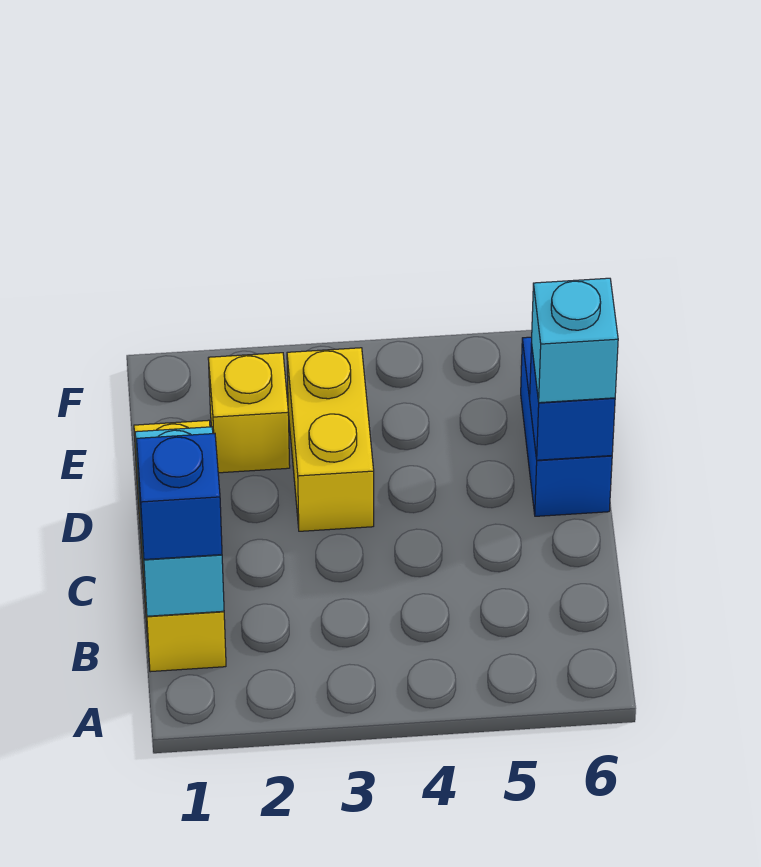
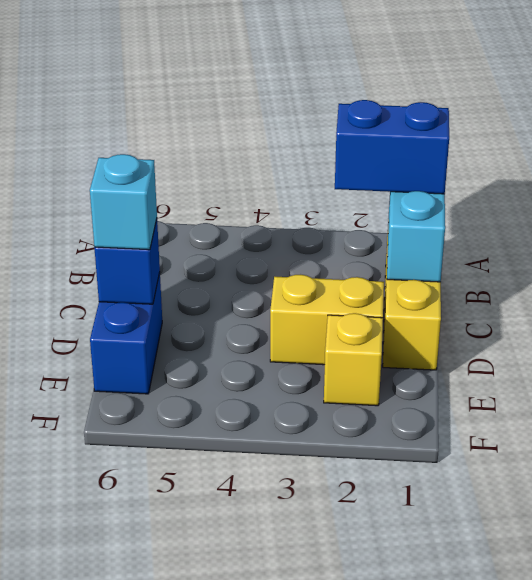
blue brick B1 level 3 -> blue brick B1:B2 level 3
yellow brick D3:E3 level 1 -> yellow brick D2:D3 level 1

